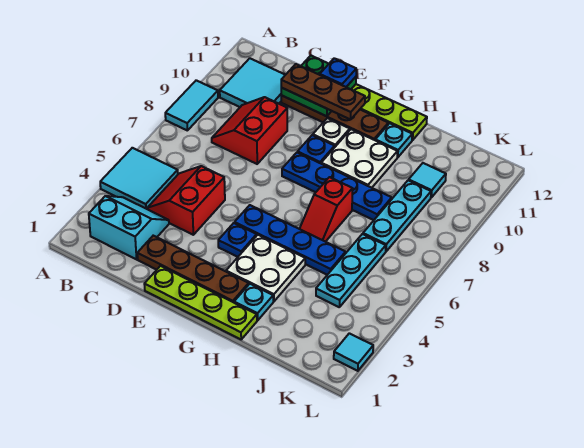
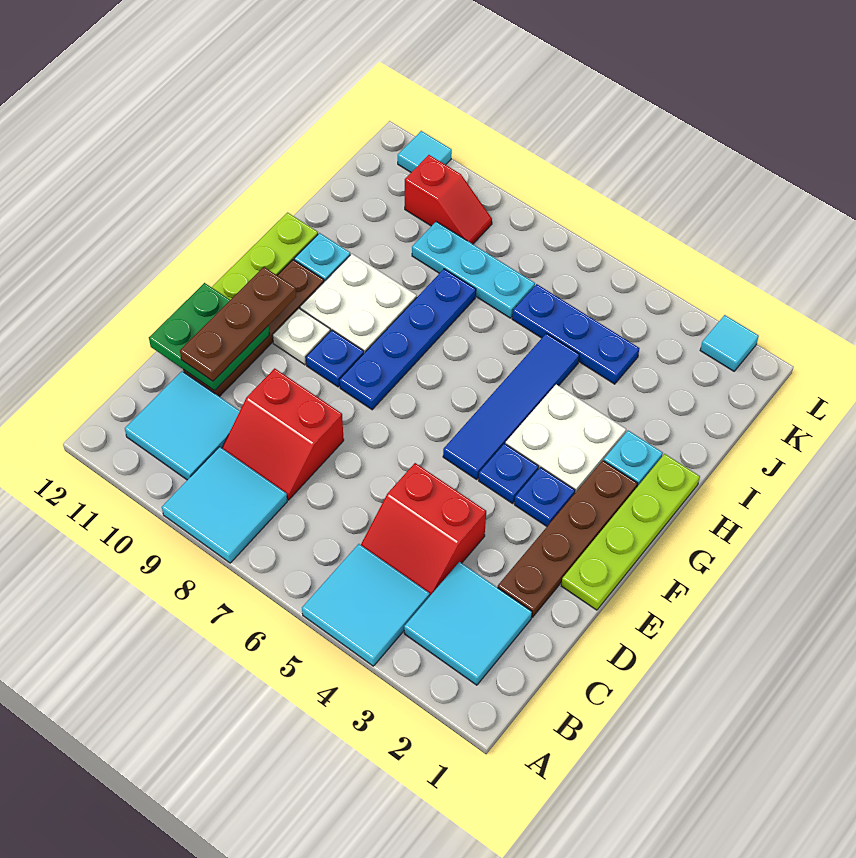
cyan tile A8:A9 level 1 -> cyan tile A8:B9 level 1
cyan slope B2:C3 level 1 top 2 -> cyan tile B2:C3 level 1
blue plate E12 level 3 -> blue plate F3 level 1
blue plate F5:I5 level 1 -> blue tile F5:I5 level 1
red slope H6:H7 level 1 top 7 -> red slope K9:K10 level 1 top 10
cyan plate J4:J6 level 1 -> blue plate J4:J6 level 1
cyan tile J10 level 1 -> cyan tile L11 level 1

